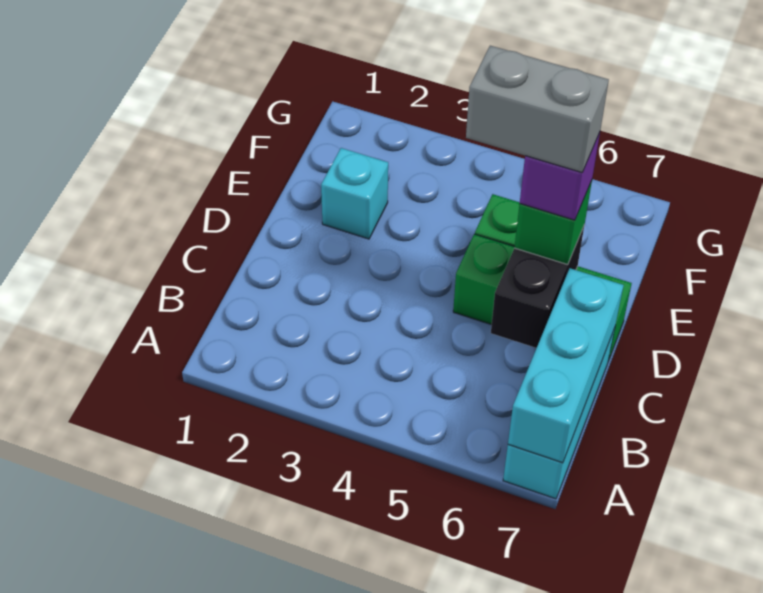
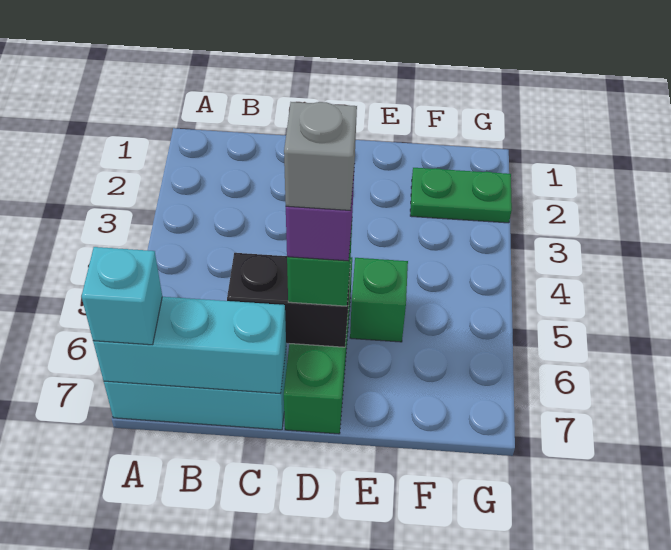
grey brick D5:D6 level 5 -> grey brick D6 level 5
cyan brick E2 level 1 -> cyan brick A7 level 3
none -> green plate F2:G2 level 1

